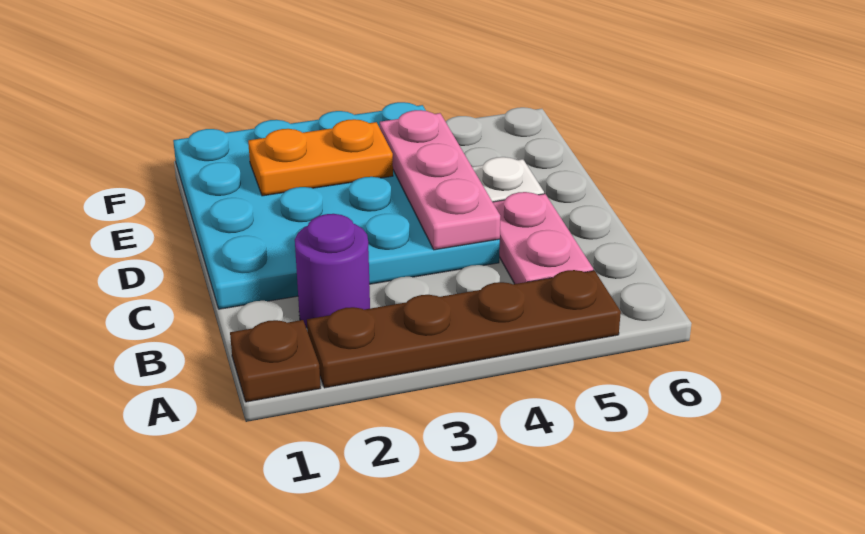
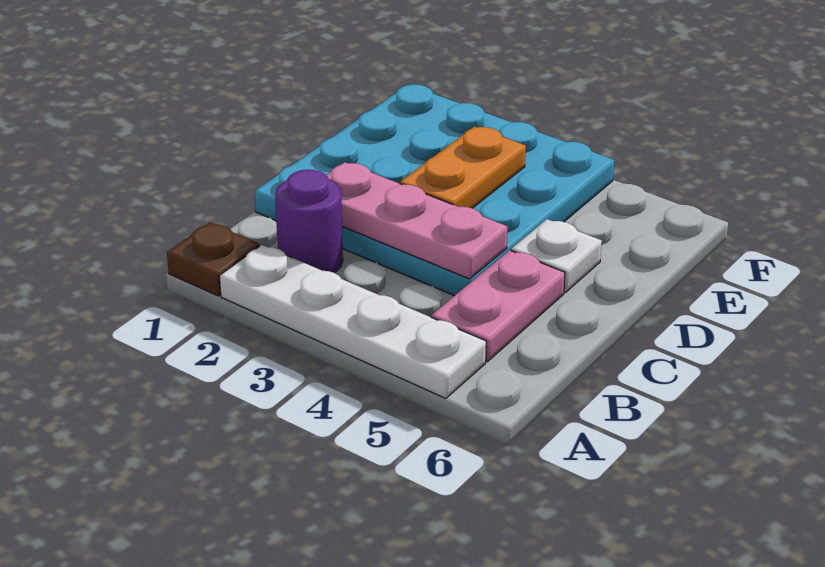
brown plate A2:A5 level 1 -> white plate A2:A5 level 1
pink plate C4:E4 level 2 -> pink plate C2:C4 level 2
orange plate E2:E3 level 2 -> orange plate D3:E3 level 2

